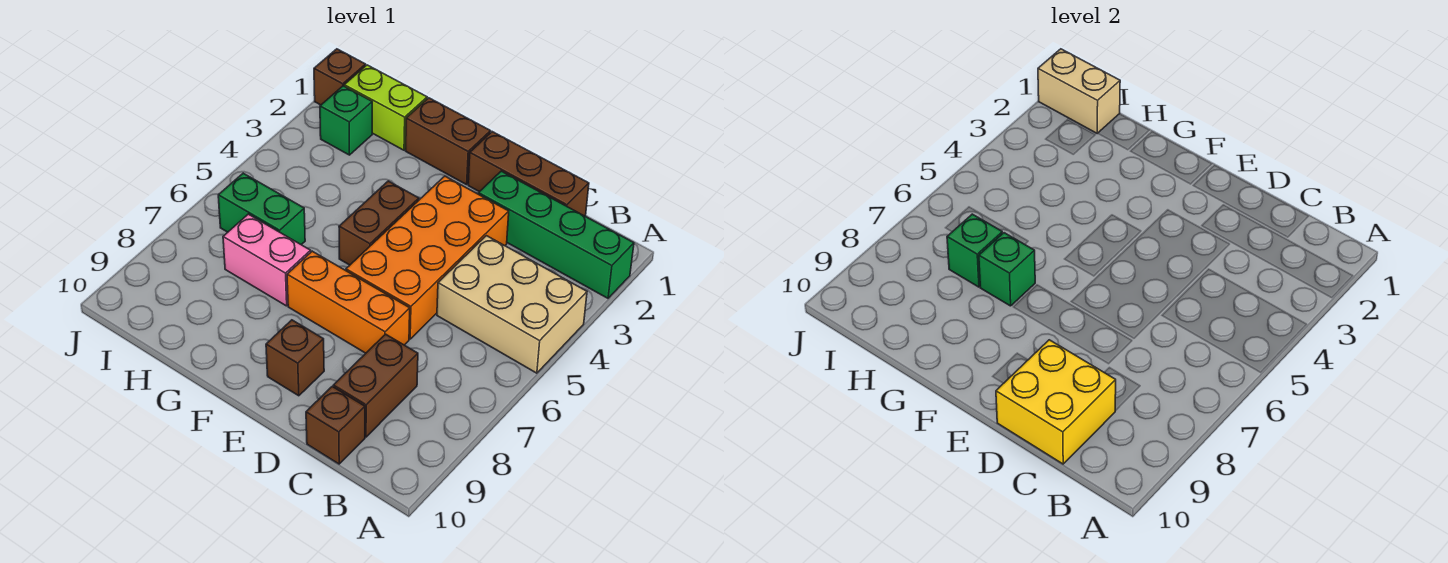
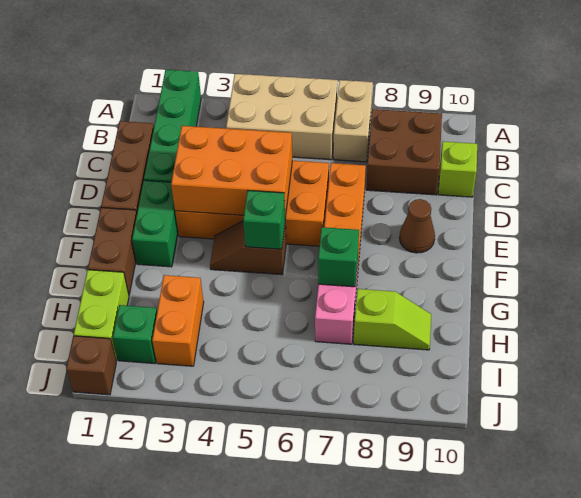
tan brick A4:C5 level 1 -> tan brick A4:B6 level 1
brown brick C8:C9 level 1 -> brown brick B8:C9 level 1
yellow brick C9:D10 level 2 -> none
brown brick C10 level 1 -> lime brick C10 level 1
none -> orange brick D3:E5 level 2
brown brick E9 level 1 -> brown cone E9 level 1
brown brick F4:F5 level 1 -> brown slope F4:F5 level 1 top 5
none -> orange brick H3:I3 level 1
green brick H6:I6 level 1 -> green brick E2:F2 level 1
green brick H7 level 2 -> green brick F5 level 2
none -> lime slope H8:H9 level 1 top 8
tan brick I1:J1 level 2 -> tan brick A7:B7 level 1

